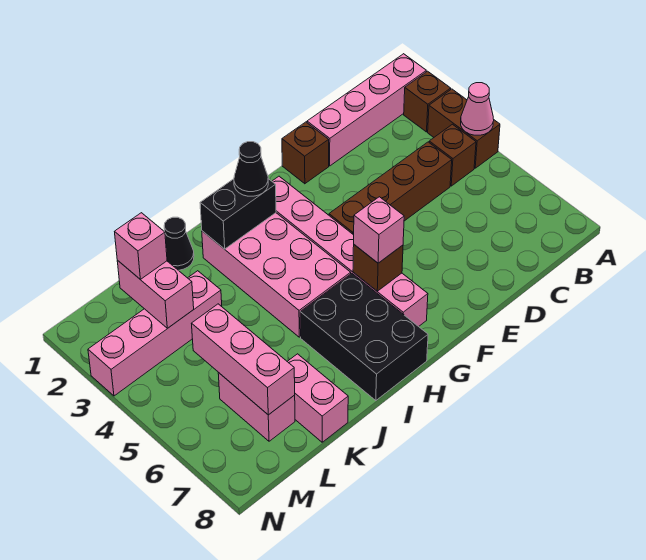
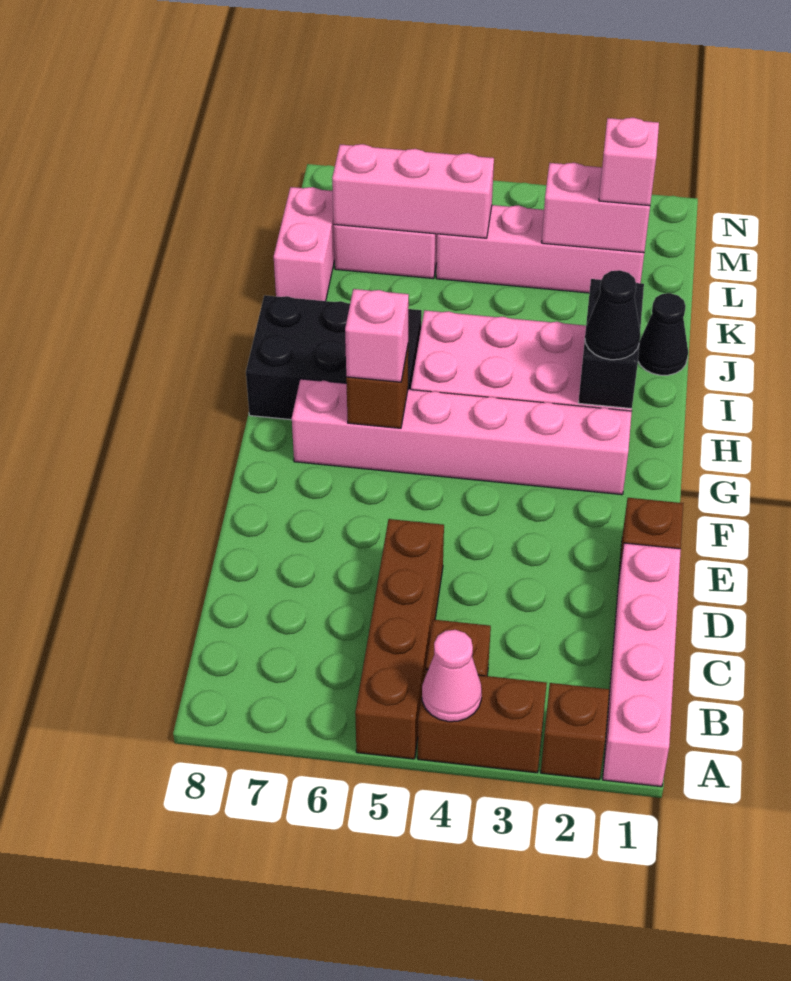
brown brick C4:F4 level 1 -> brown brick A5:D5 level 1
pink brick K3:N3 level 1 -> pink brick L2:L5 level 1
pink brick K7:K8 level 1 -> pink brick K8:L8 level 1

